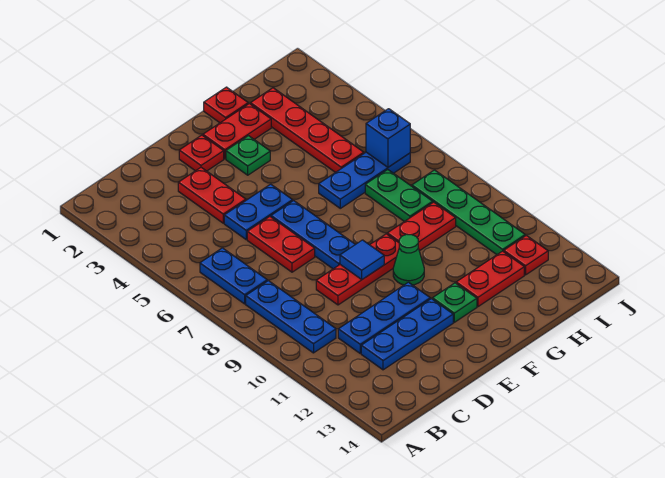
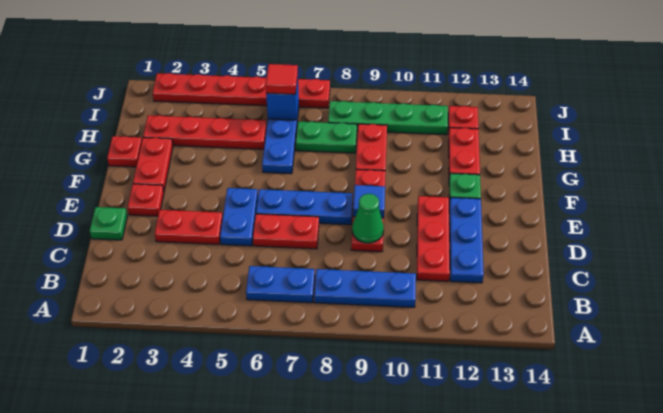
blue plate C11:E11 level 1 -> red plate C11:E11 level 1
green plate F3 level 1 -> green plate D1 level 1
green cone F10 level 1 -> green cone D9 level 2
none -> red tile I6 level 3
none -> red plate J2:J7 level 1

